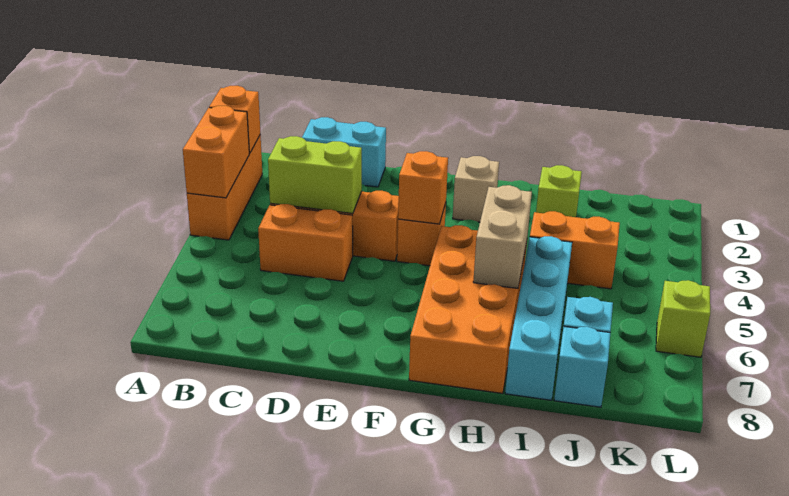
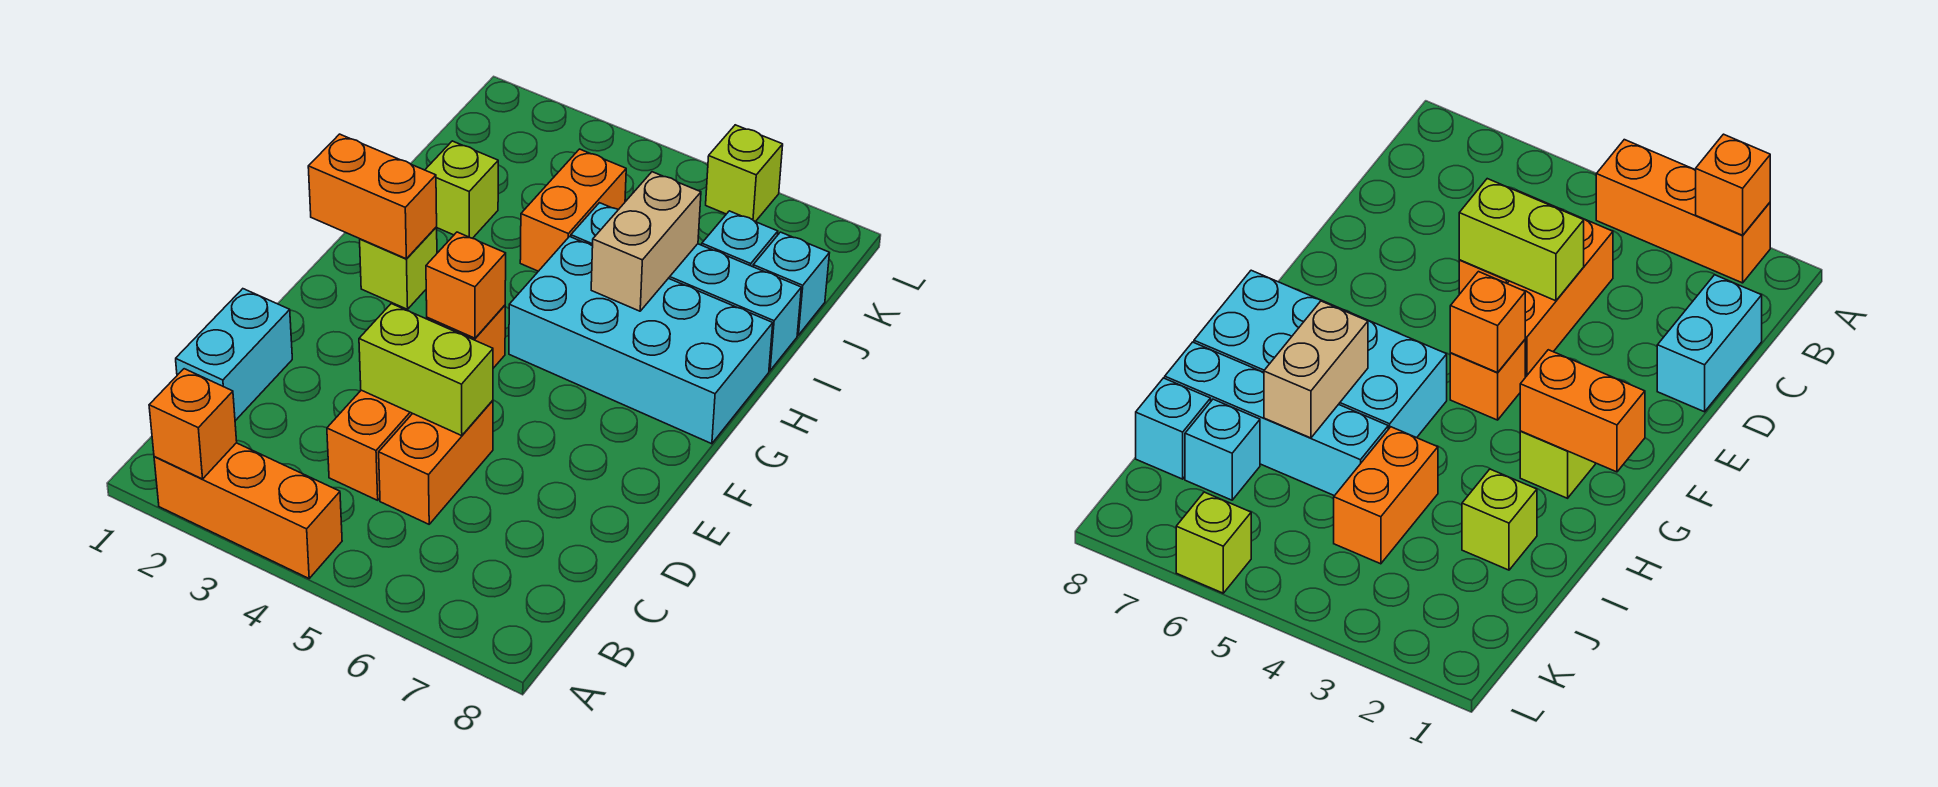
orange brick A3:A4 level 2 -> orange brick G1:G2 level 2
lime brick C4:D4 level 2 -> lime brick D4:D5 level 2
tan brick G2 level 1 -> lime brick G2 level 1
orange brick G5:H8 level 1 -> cyan brick G5:H8 level 1
tan brick H5:H6 level 2 -> tan brick H6:I6 level 2

